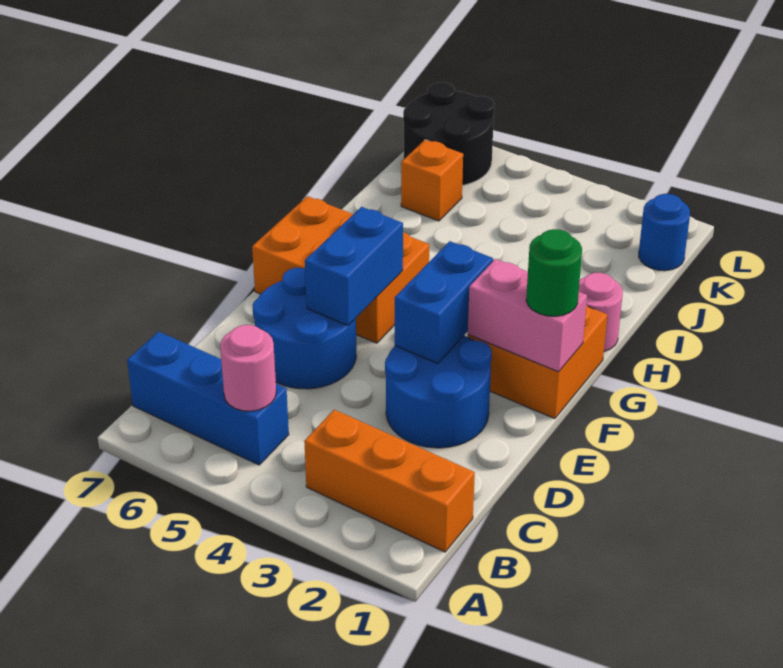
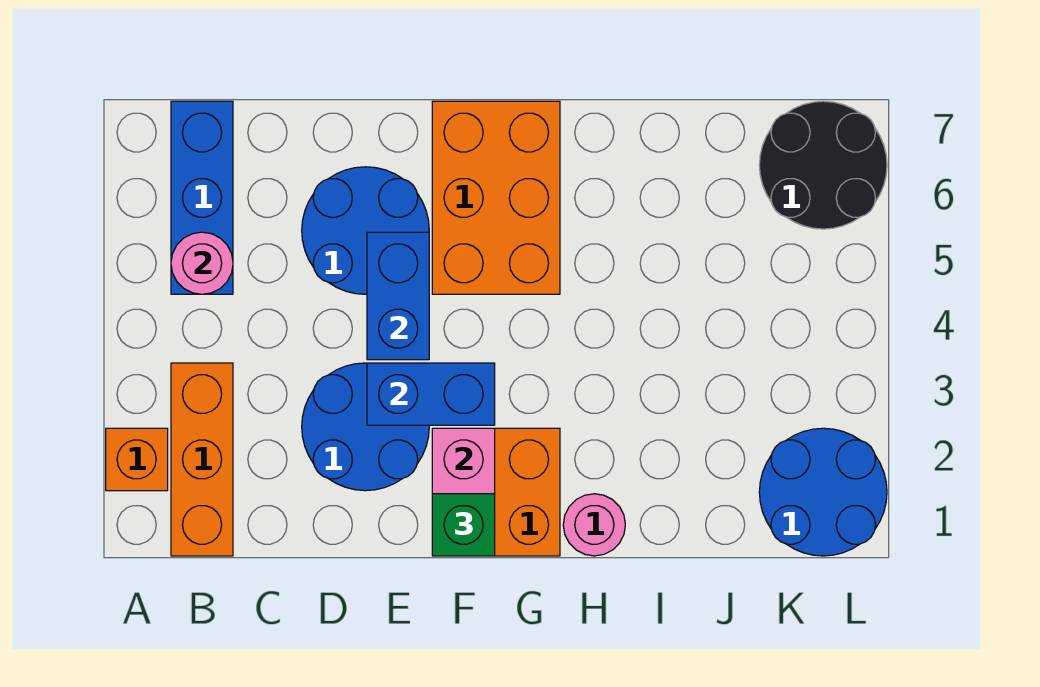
blue brick E5:F5 level 2 -> blue brick E4:E5 level 2
green round brick F1 level 3 -> green brick F1 level 3
orange brick J6 level 1 -> orange brick A2 level 1
blue round brick K1 level 1 -> blue round brick K1:L2 level 1

